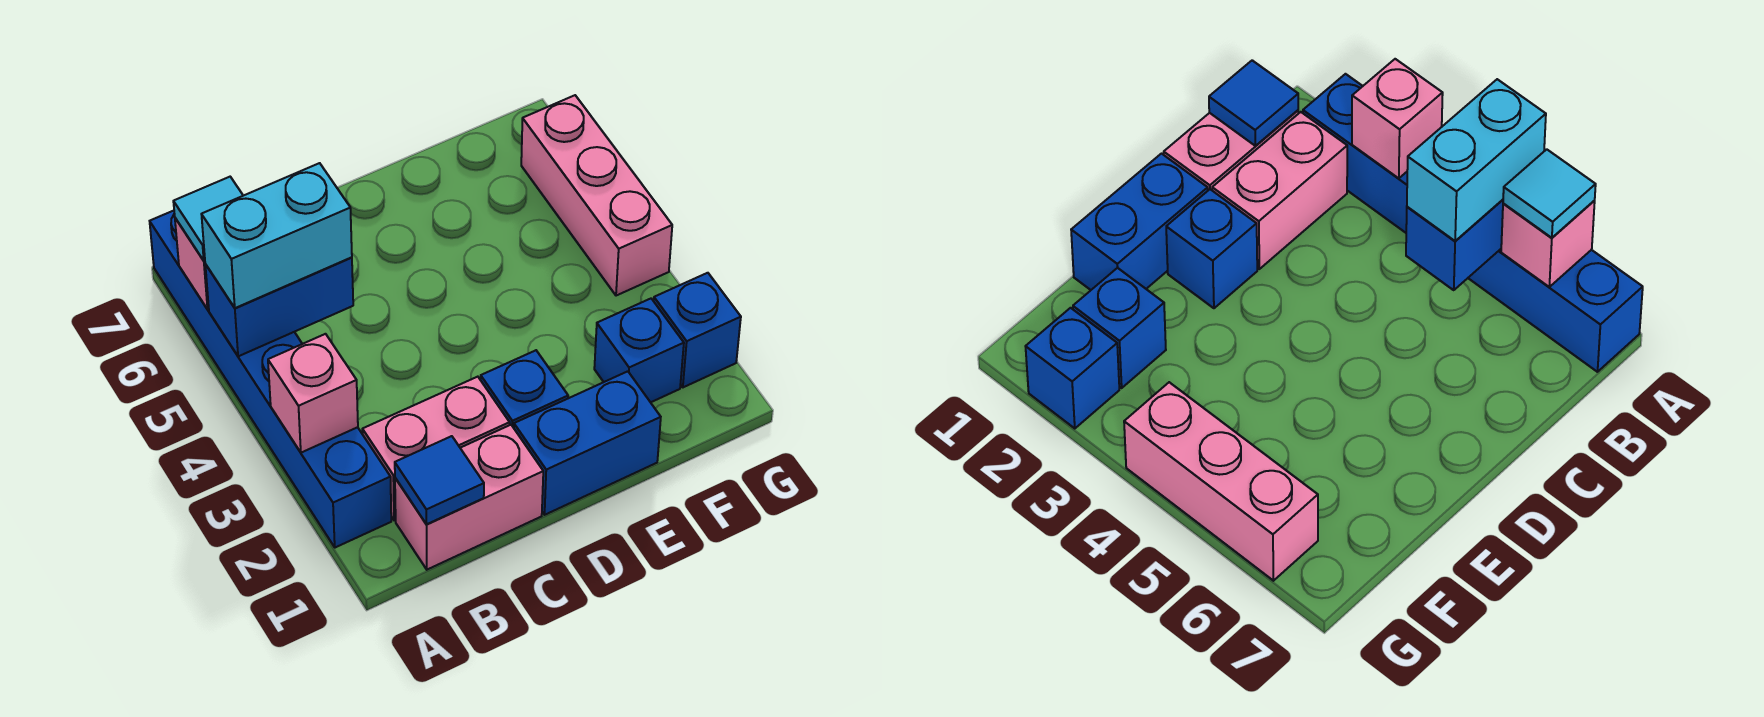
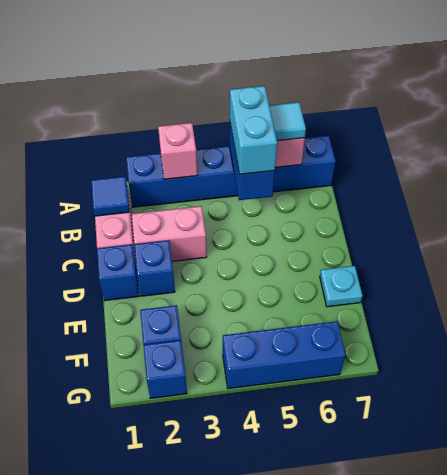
pink brick B2:C2 level 1 -> pink brick C2:C3 level 1
blue brick D1:E1 level 1 -> blue brick D1 level 1
none -> cyan plate E7 level 1
pink brick G4:G6 level 1 -> blue brick G4:G6 level 1

